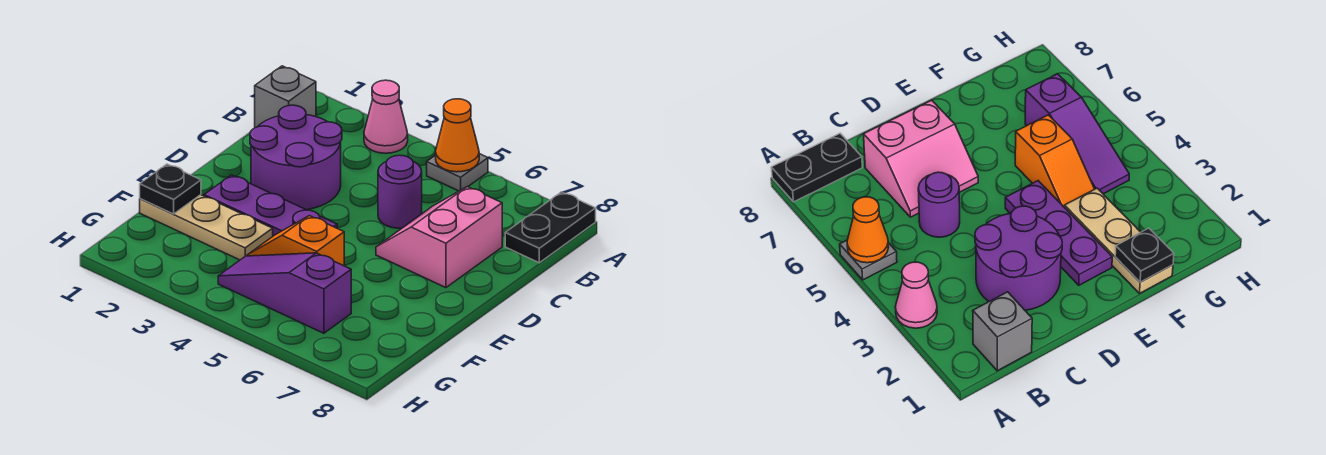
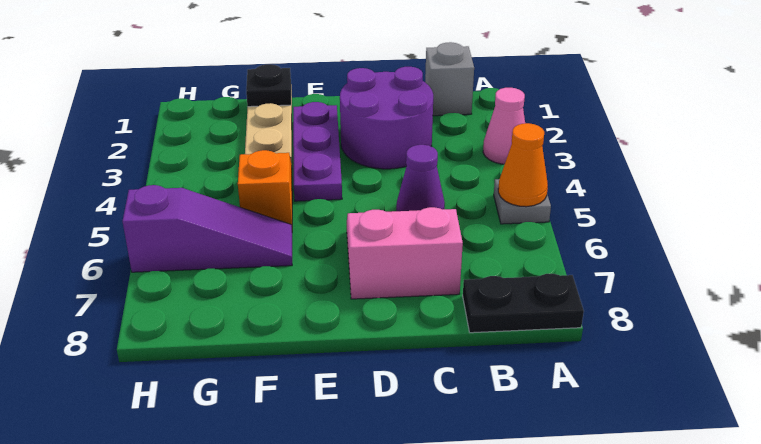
purple round brick C5 level 1 -> purple cone C5 level 1
purple slope G4:G6 level 1 top 6 -> purple slope F6:H6 level 1 top H

